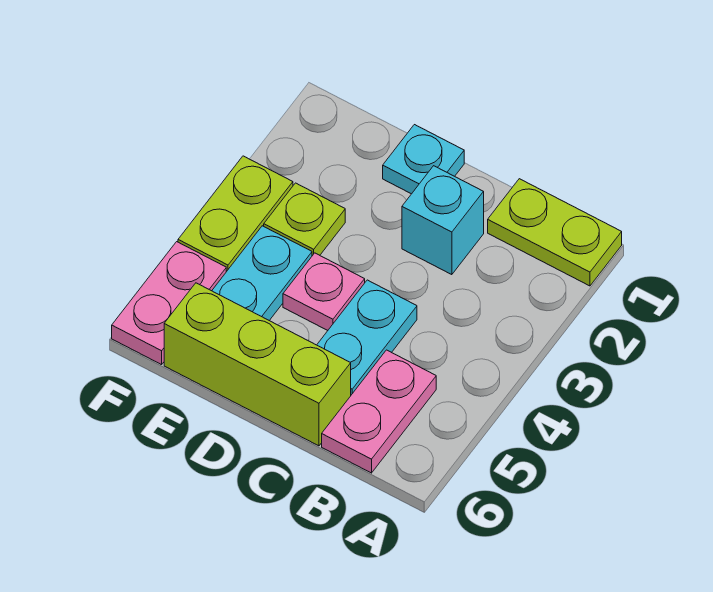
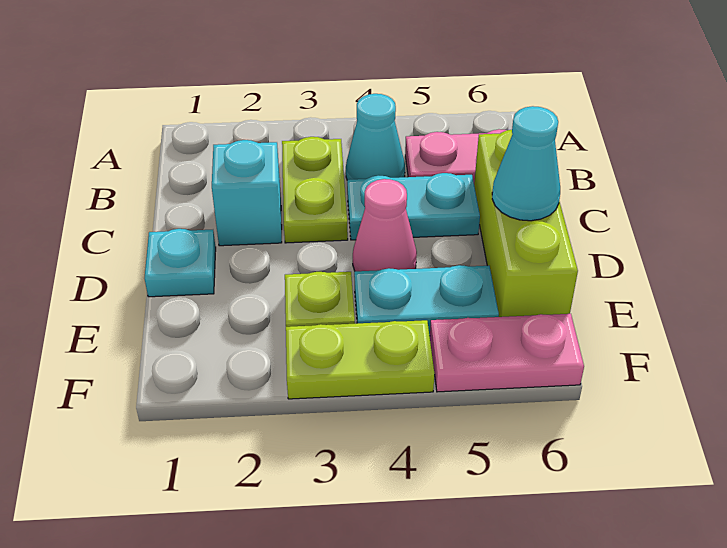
lime plate A1:B1 level 1 -> lime plate B3:C3 level 1
none -> cyan cone B4 level 1
pink plate D4 level 1 -> pink cone D4 level 1
none -> cyan cone D6 level 2

